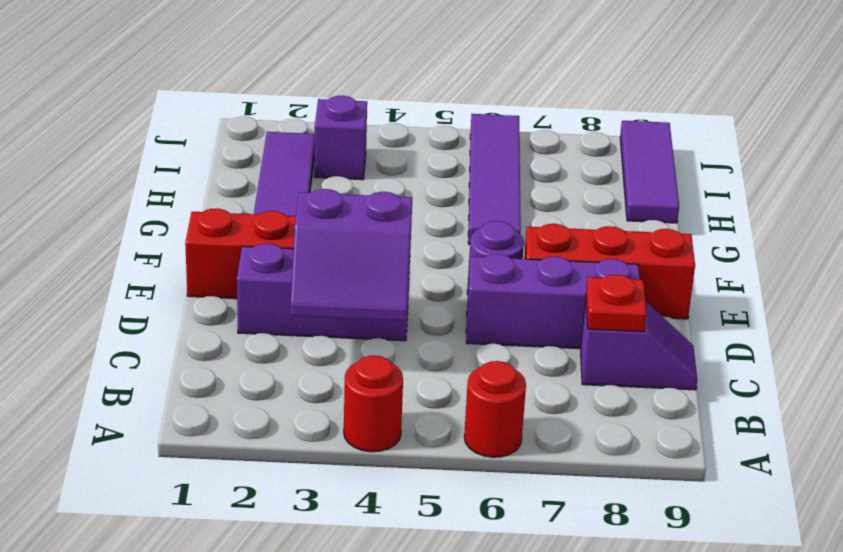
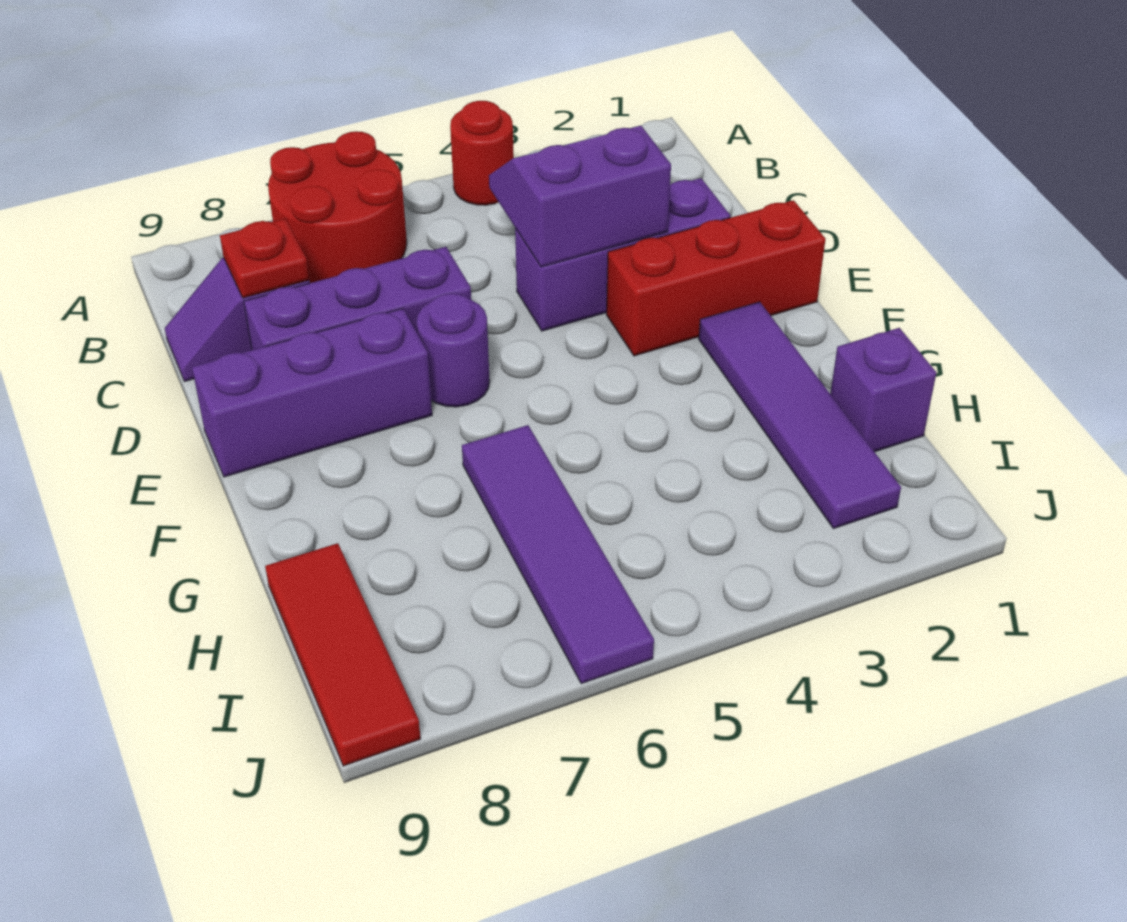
red round brick A6 level 1 -> red round brick A6:B7 level 1
red brick E7:E9 level 1 -> purple brick E7:E9 level 1
purple tile H9:J9 level 1 -> red tile H9:J9 level 1
purple brick I3 level 1 -> purple brick H1 level 1

